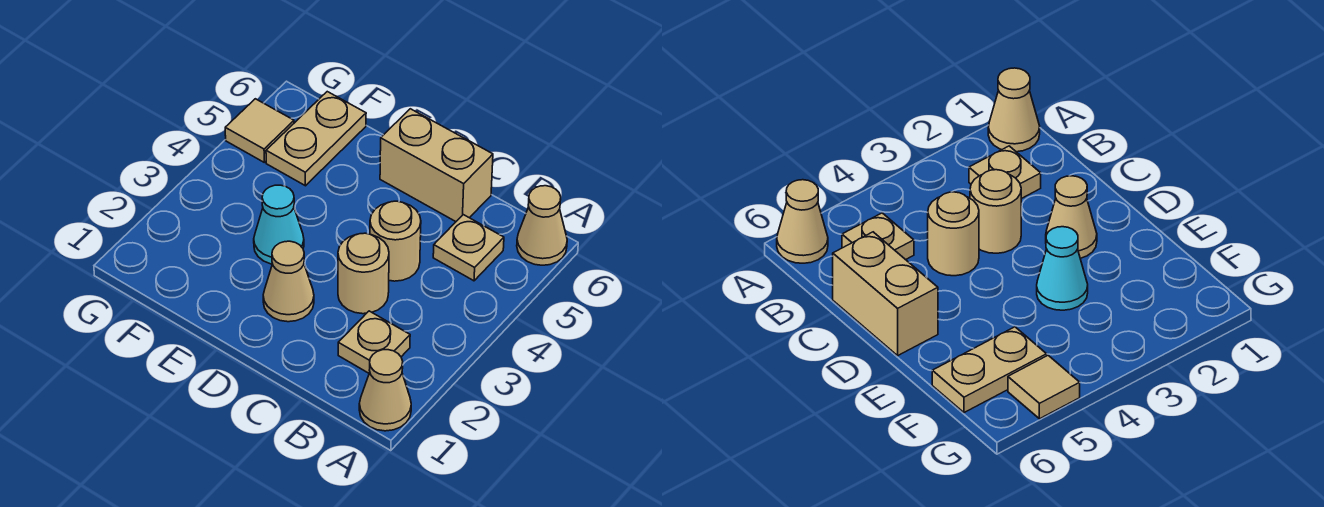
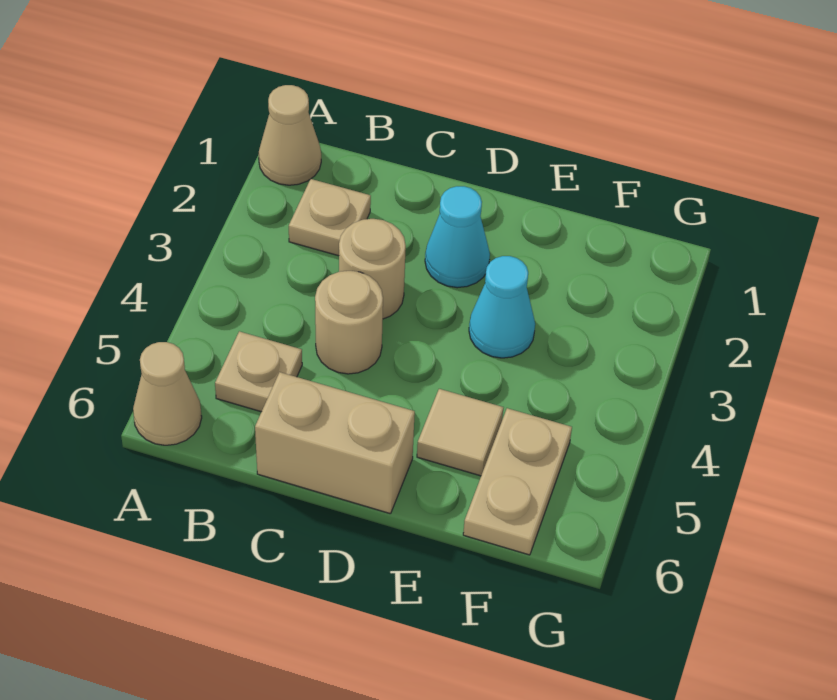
tan cone D2 level 1 -> cyan cone D2 level 1
tan tile G5 level 1 -> tan tile E5 level 1

